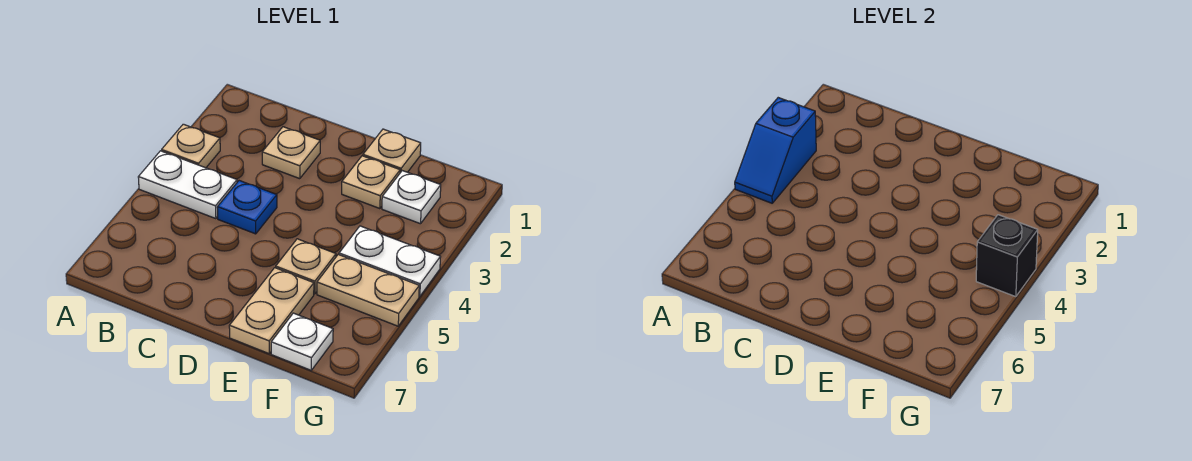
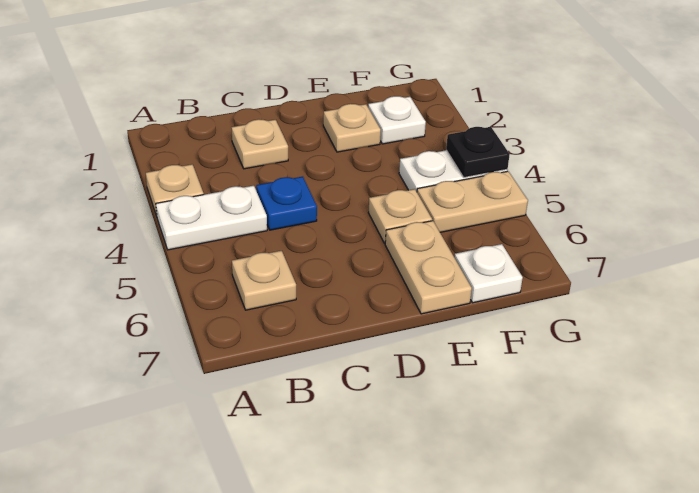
blue slope A3:A4 level 2 top 3 -> none
tan plate E1 level 1 -> tan plate B6 level 1
black brick G4 level 2 -> black plate G4 level 2

